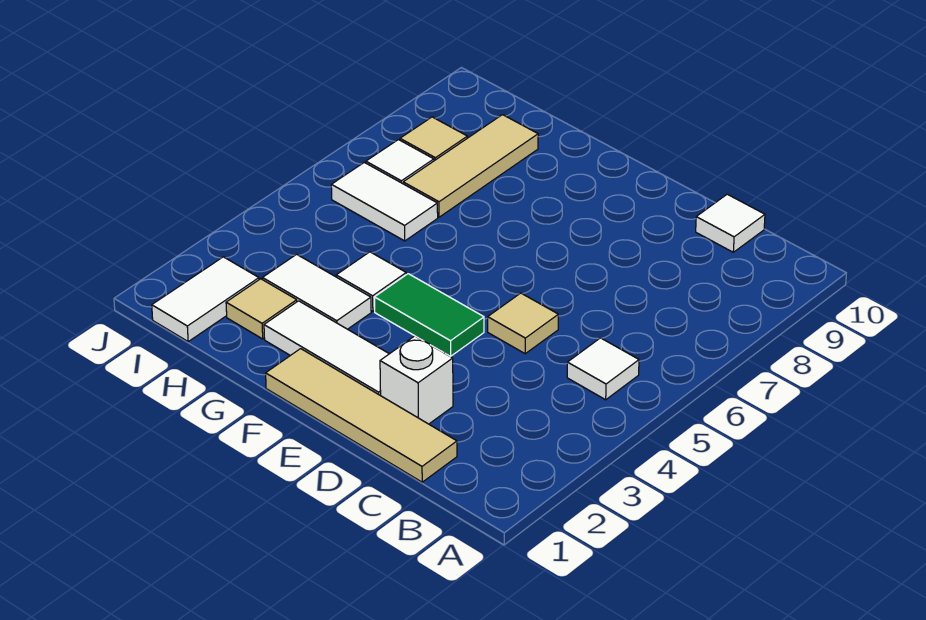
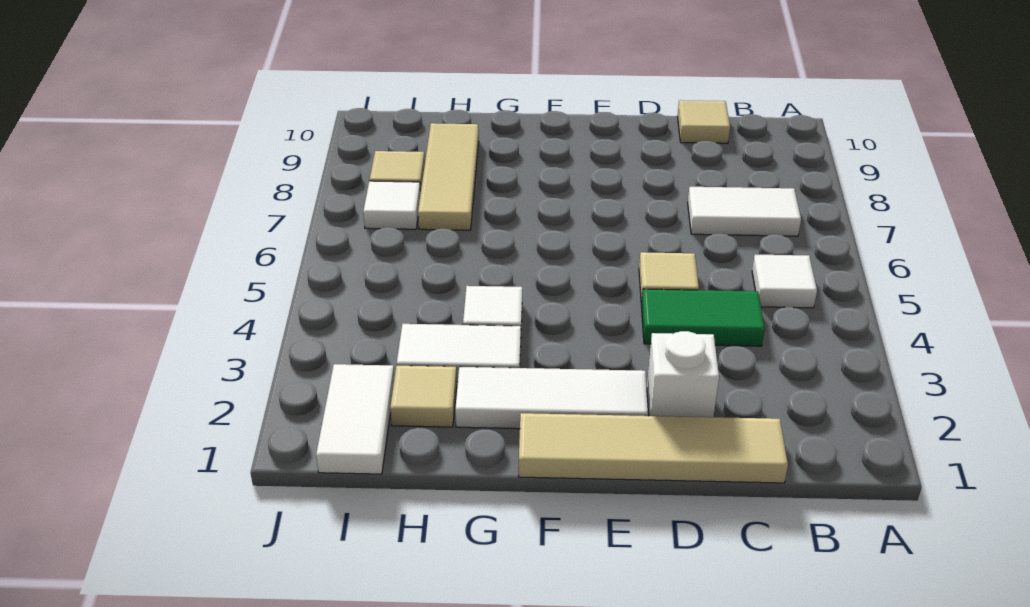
white tile C10 level 1 -> tan tile C10 level 1
green tile E4:F4 level 1 -> green tile C4:D4 level 1
white tile H6:I6 level 1 -> white tile B7:C7 level 1

